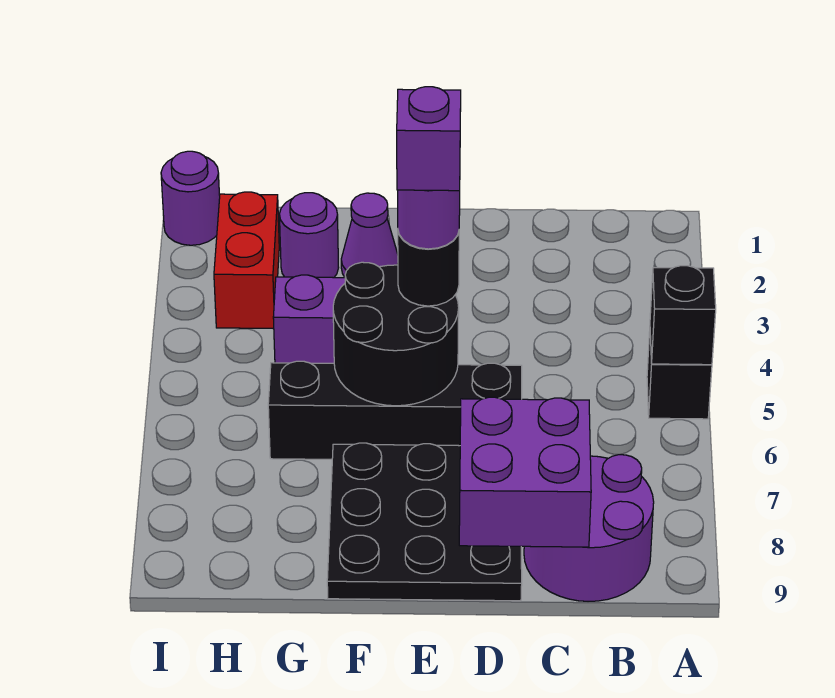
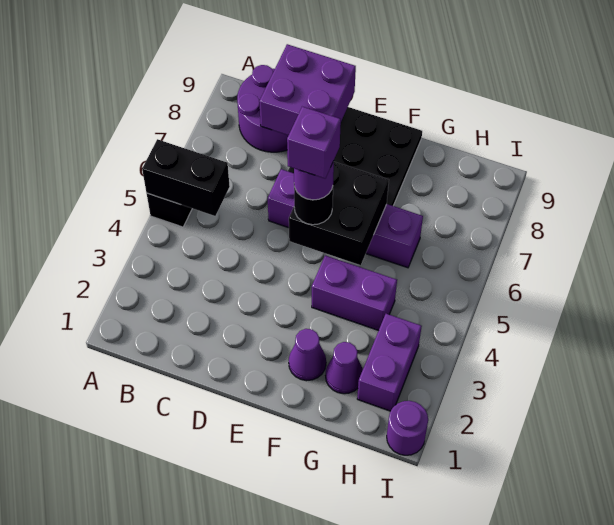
black brick A5 level 2 -> black brick A5:B5 level 2
black brick D6:G6 level 1 -> purple brick D6:G6 level 1
black round brick E5:F6 level 2 -> black brick E5:F6 level 2
purple round brick G2 level 1 -> purple cone G2 level 1
red brick H2:H3 level 1 -> purple brick H2:H3 level 1

